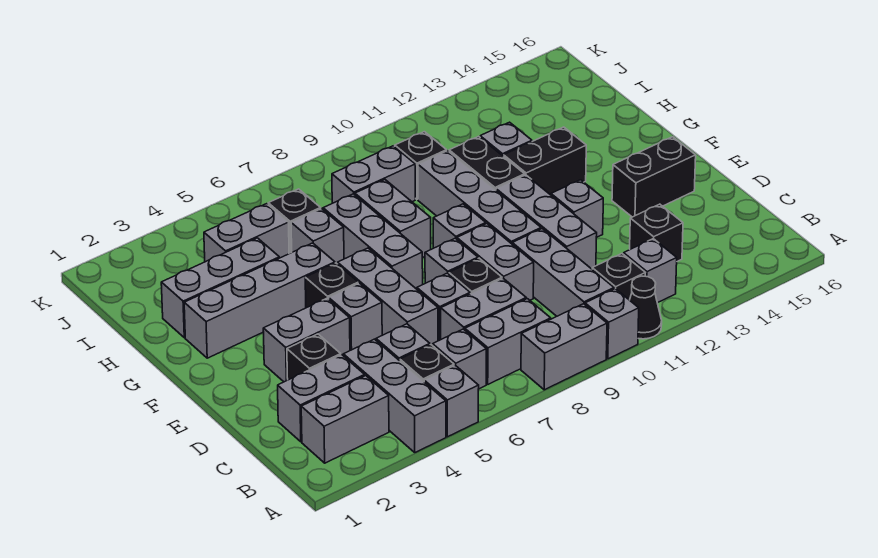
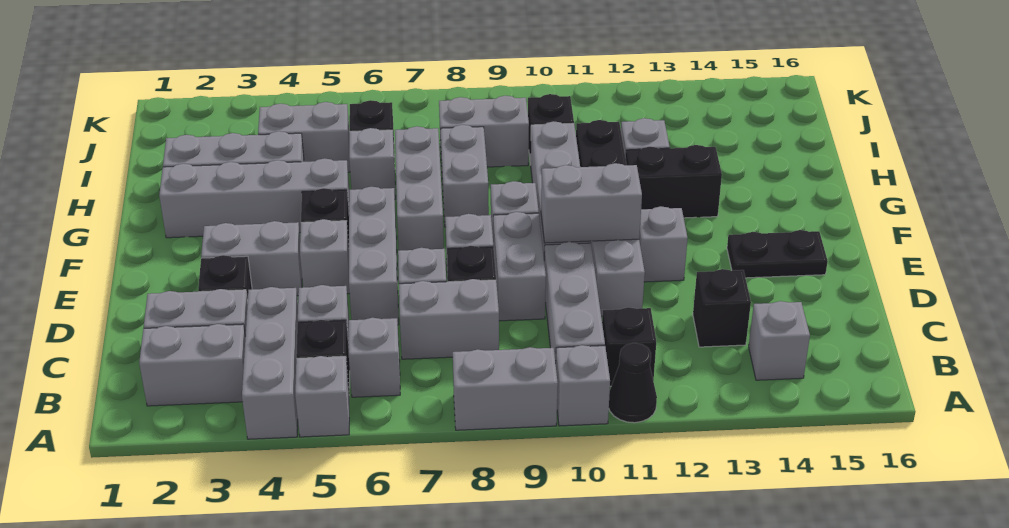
grey brick B7:B8 level 1 -> grey brick E10:E11 level 2
grey brick B12 level 1 -> grey brick B14 level 1
black brick E14:E15 level 1 -> black plate E14:E15 level 1

